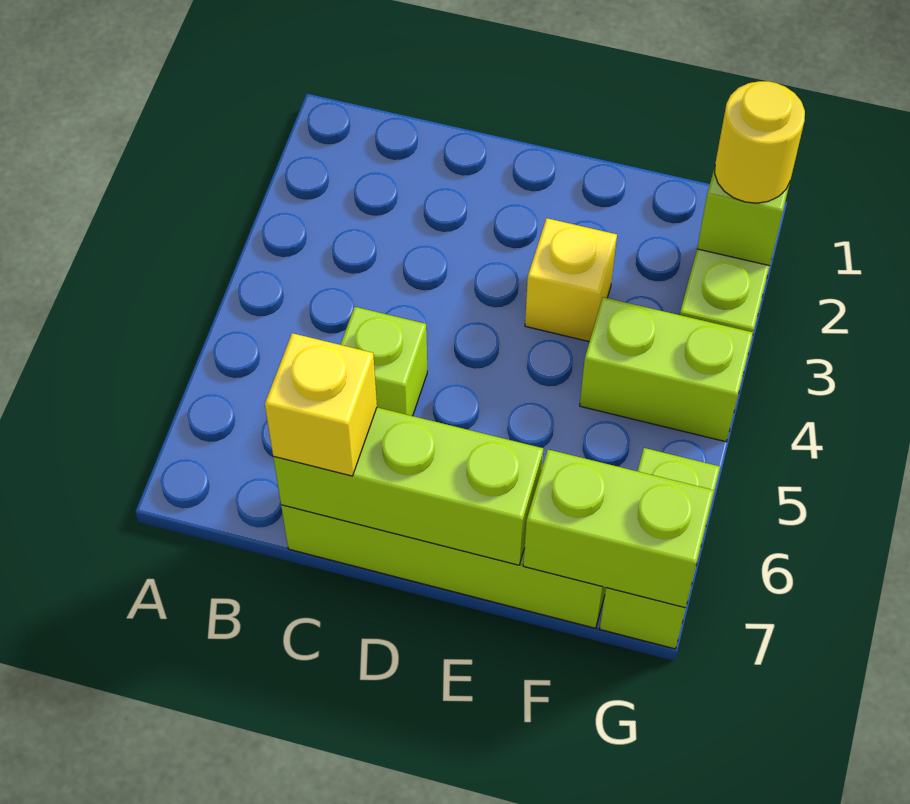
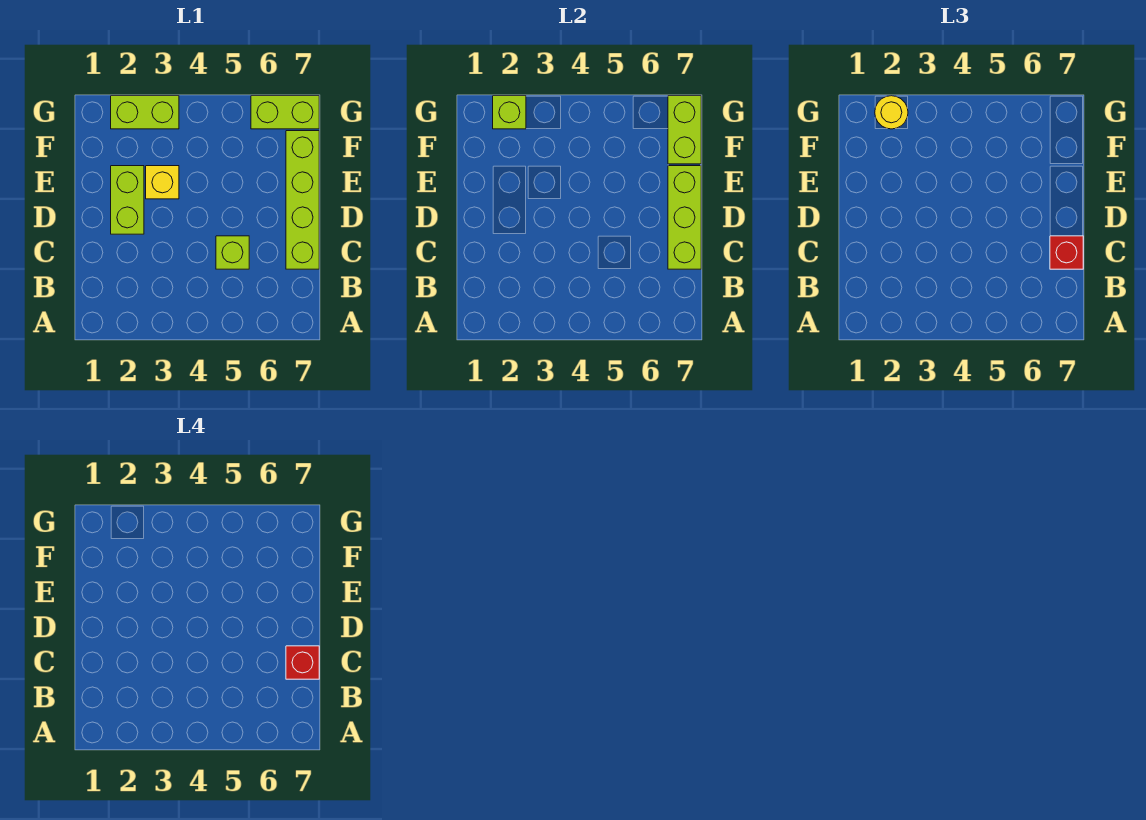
yellow brick C7 level 3 -> red brick C7 level 3
none -> red brick C7 level 4
lime brick F4:G4 level 1 -> lime brick D2:E2 level 1

